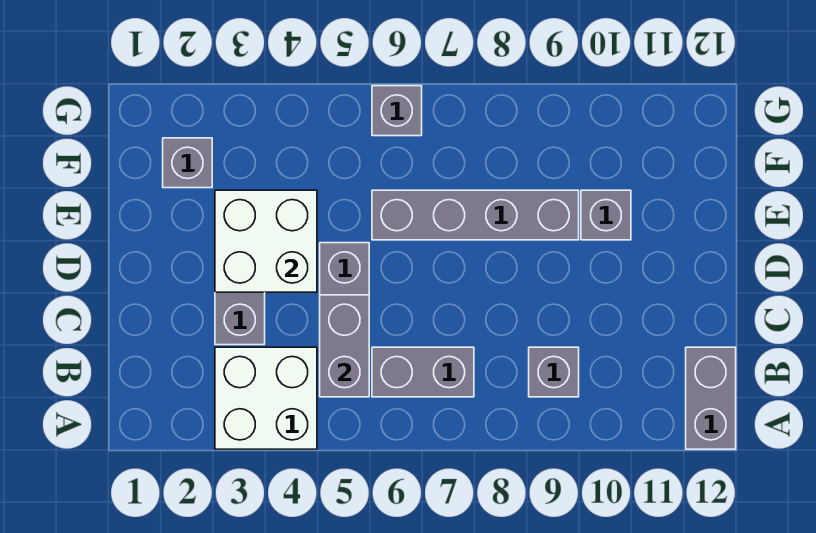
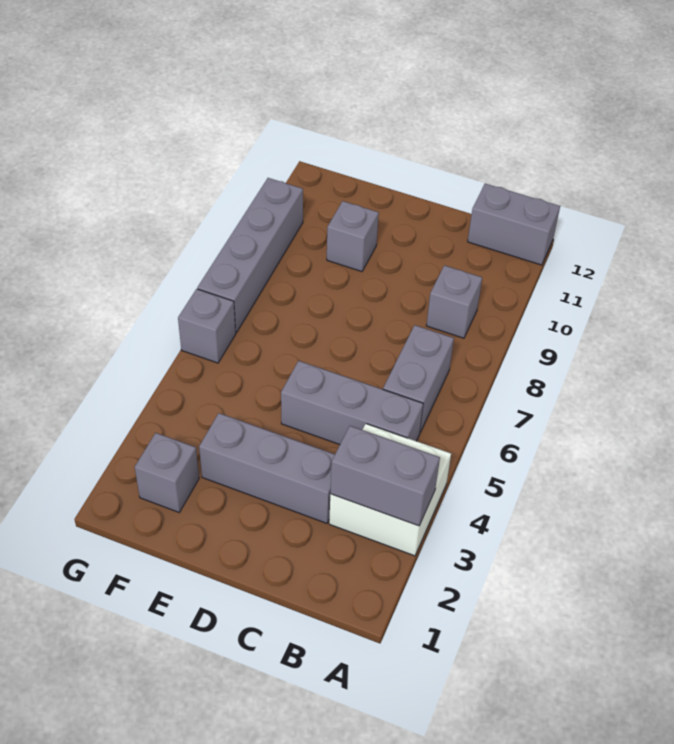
grey brick B5:C5 level 2 -> grey brick A3:B3 level 2
white brick D3:E4 level 2 -> none
grey brick E6:E9 level 1 -> grey brick G7:G10 level 1

